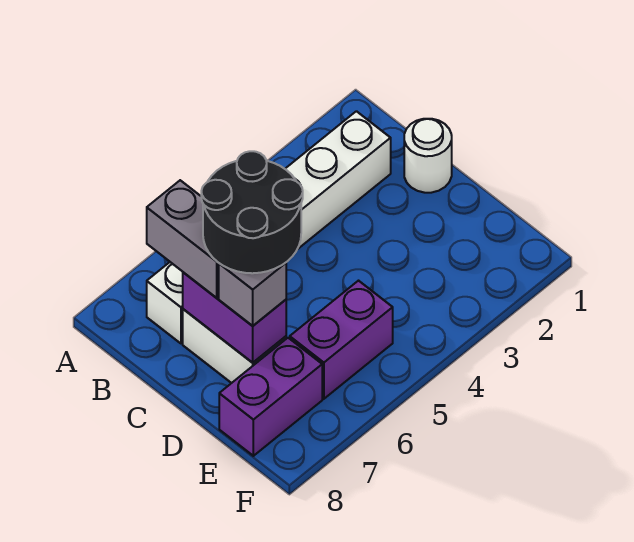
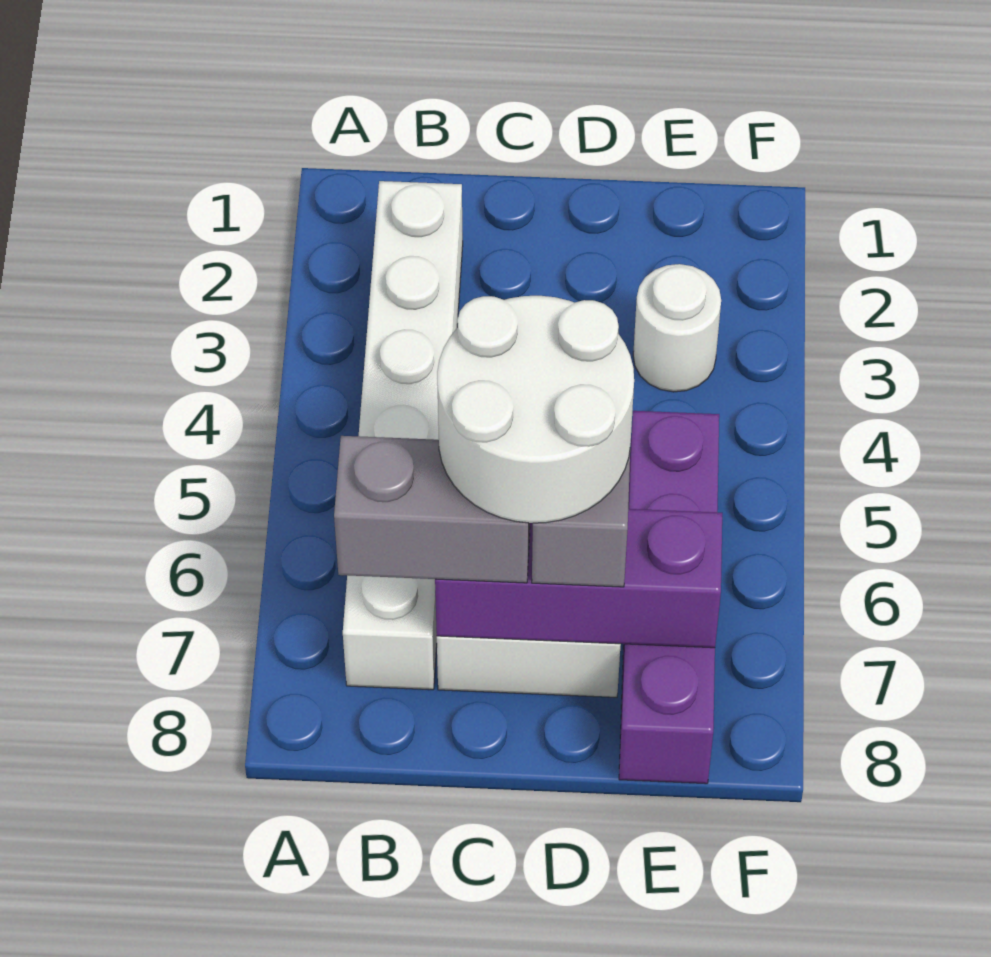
white round brick C1 level 1 -> white round brick E3 level 1
black round brick C6:D7 level 4 -> white round brick C6:D7 level 4
purple brick C7:D7 level 2 -> purple brick C7:E7 level 2

